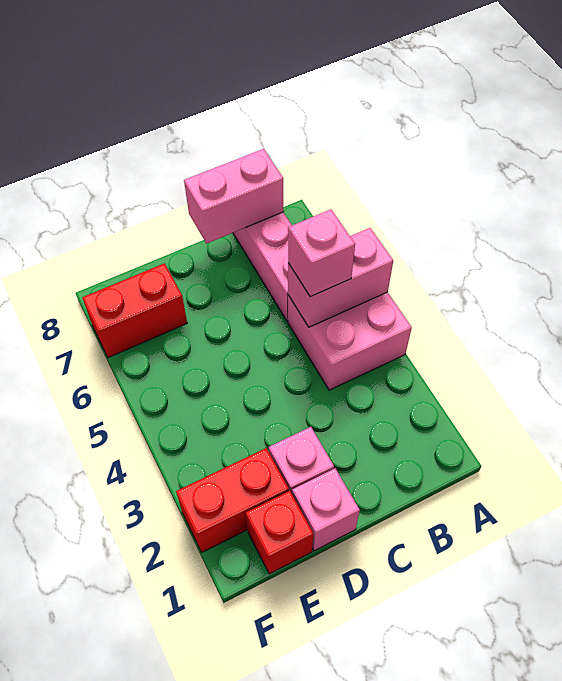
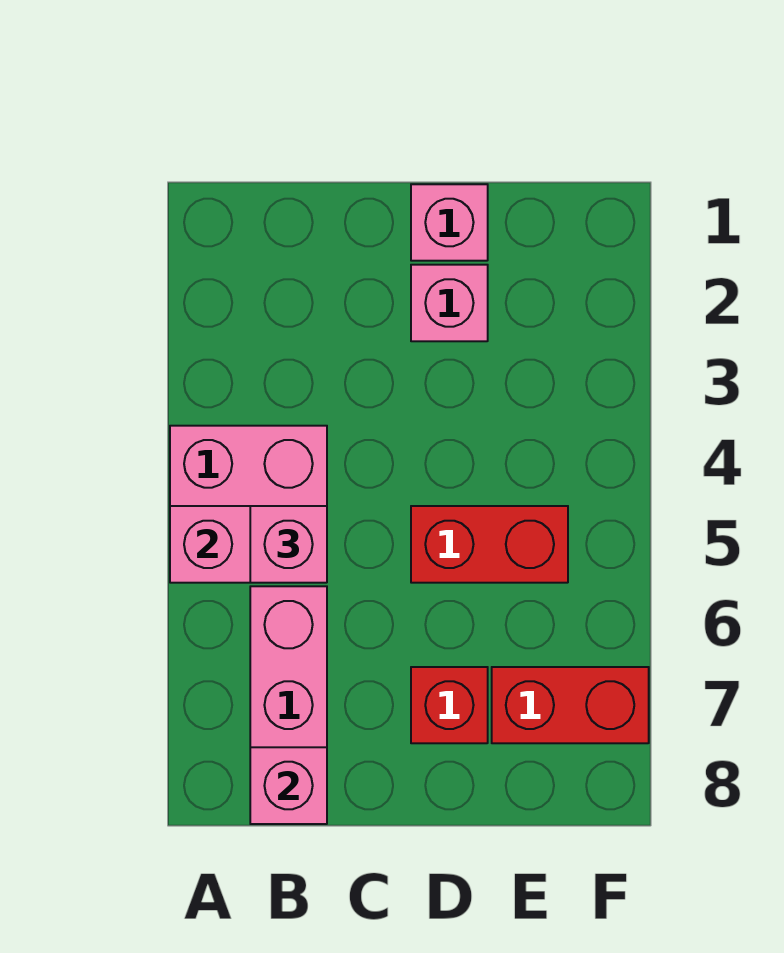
pink brick B8:C8 level 2 -> pink brick B8 level 2
red brick E1 level 1 -> red brick D7 level 1
red brick E2:F2 level 1 -> red brick D5:E5 level 1

